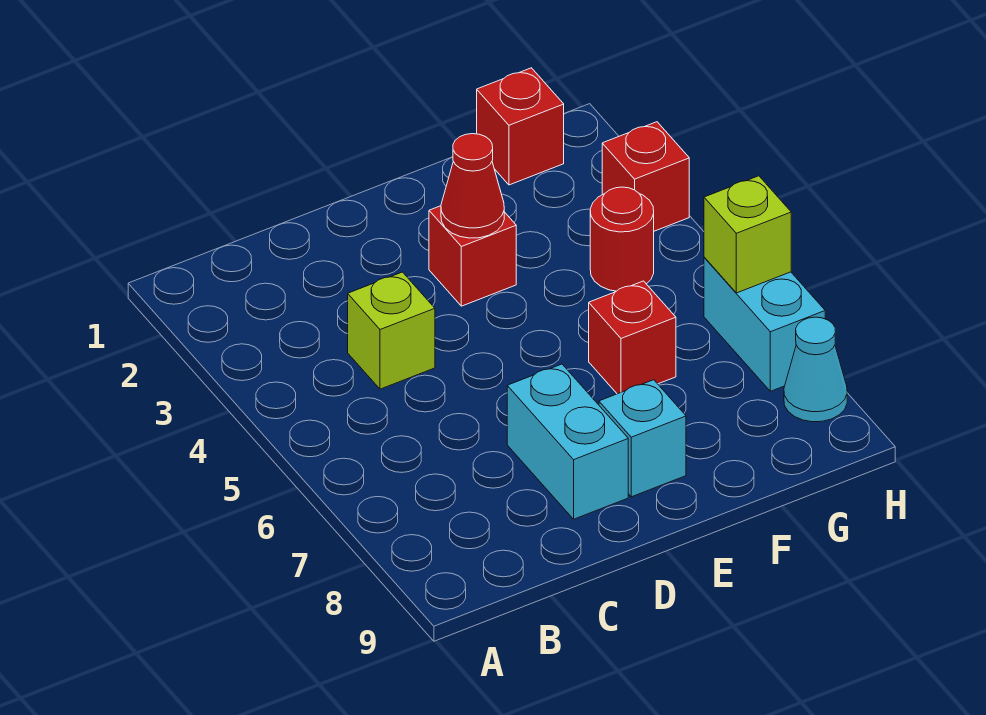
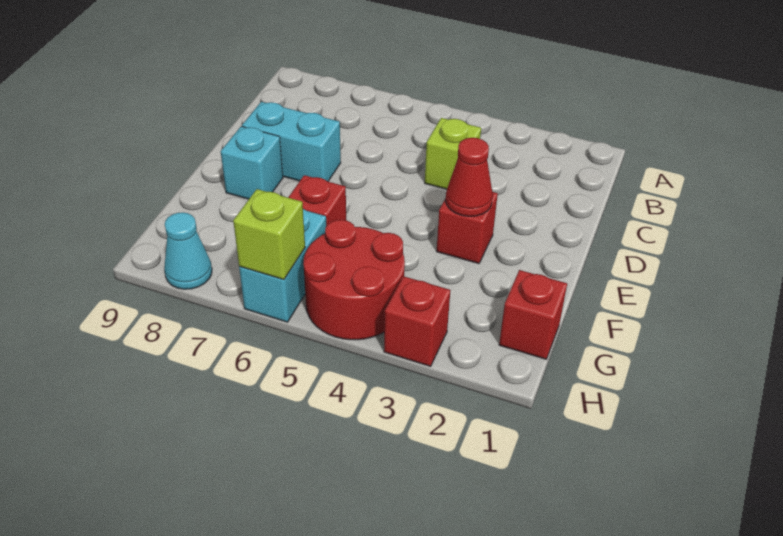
red round brick G4 level 1 -> red round brick G4:H5 level 1
cyan brick H6:H7 level 1 -> cyan brick G6:H6 level 1

